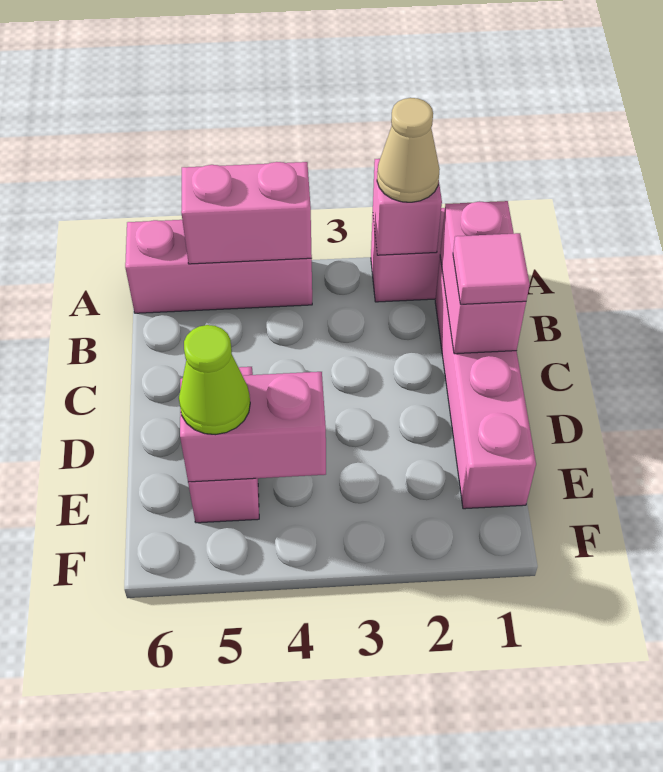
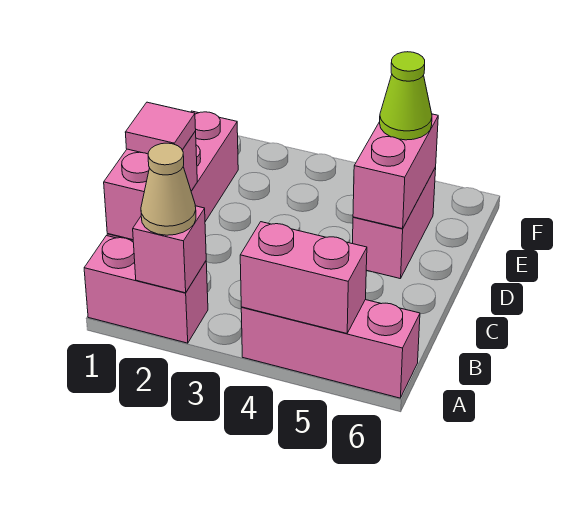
pink brick E4:E5 level 2 -> pink brick D5:E5 level 2

